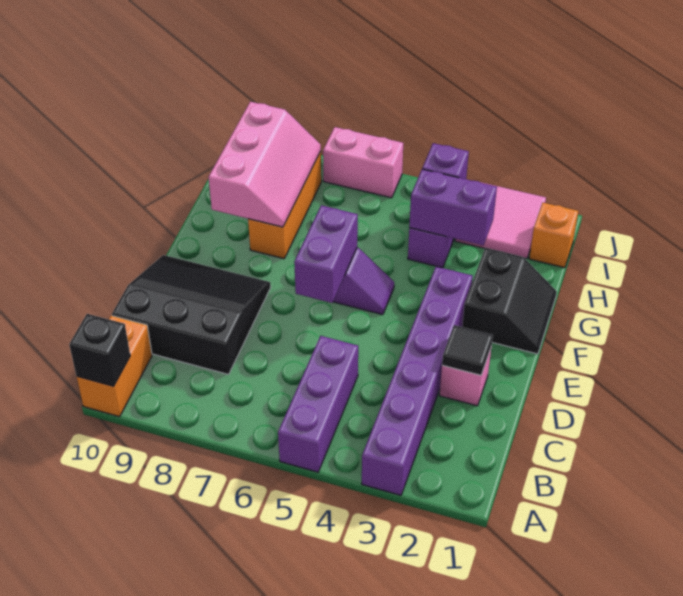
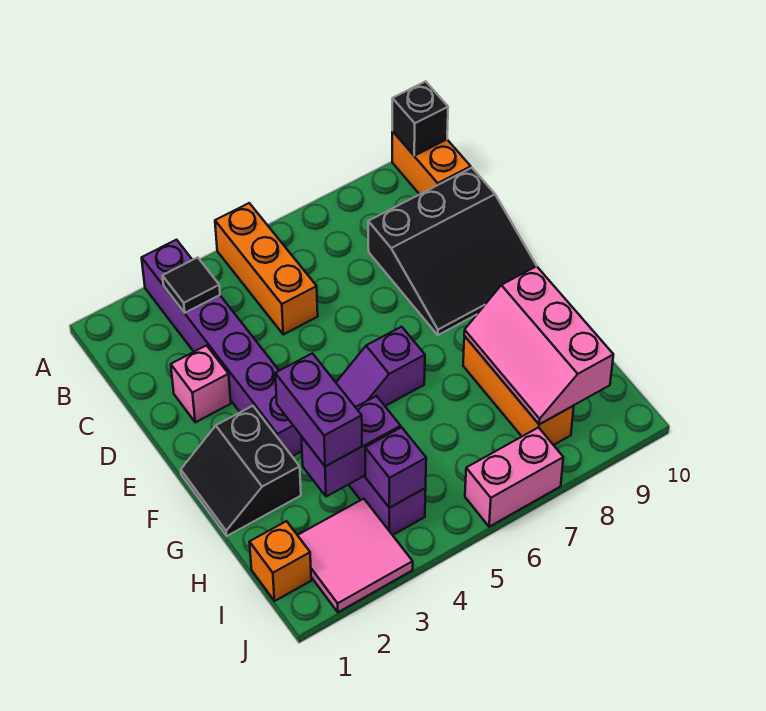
purple brick A5:C5 level 1 -> orange brick A5:C5 level 1
black tile D2 level 2 -> black tile B3 level 2
purple brick E6:F6 level 2 -> purple brick G3:H3 level 3

